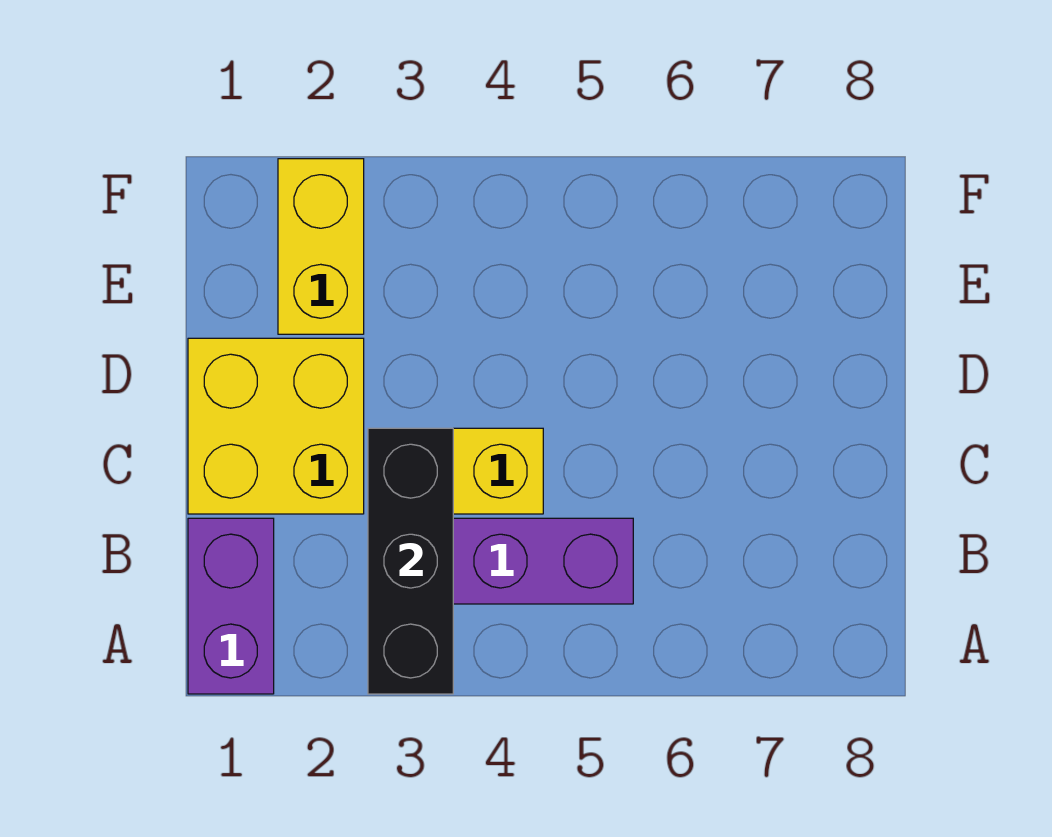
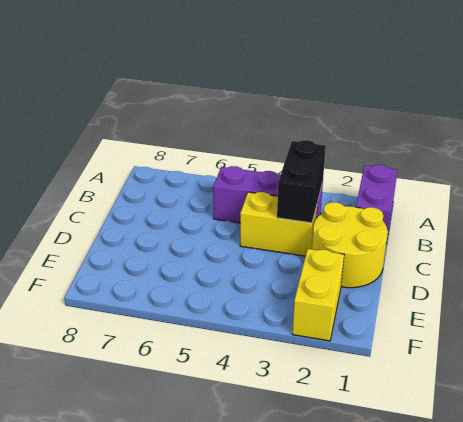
black brick A3:C3 level 2 -> black brick B3:C3 level 2
yellow brick C1:D2 level 1 -> yellow round brick C1:D2 level 1

